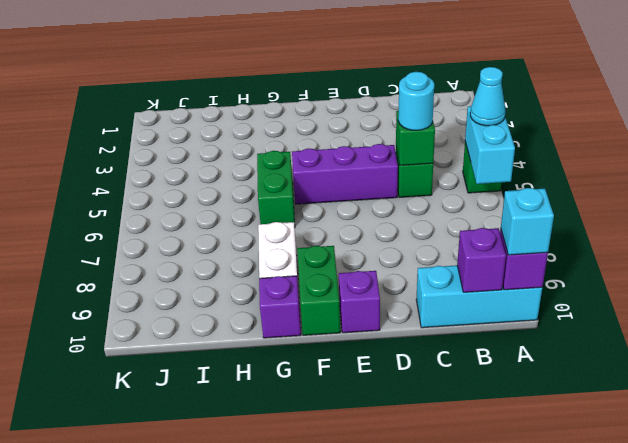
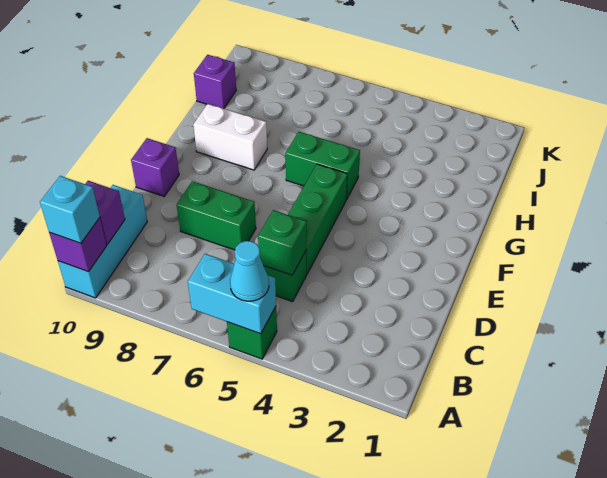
cyan round brick C5 level 3 -> none
purple brick D5:F5 level 1 -> green brick D5:F5 level 1
green brick F9:F10 level 1 -> green brick D7:D8 level 1
purple brick G10 level 1 -> purple brick I10 level 1

